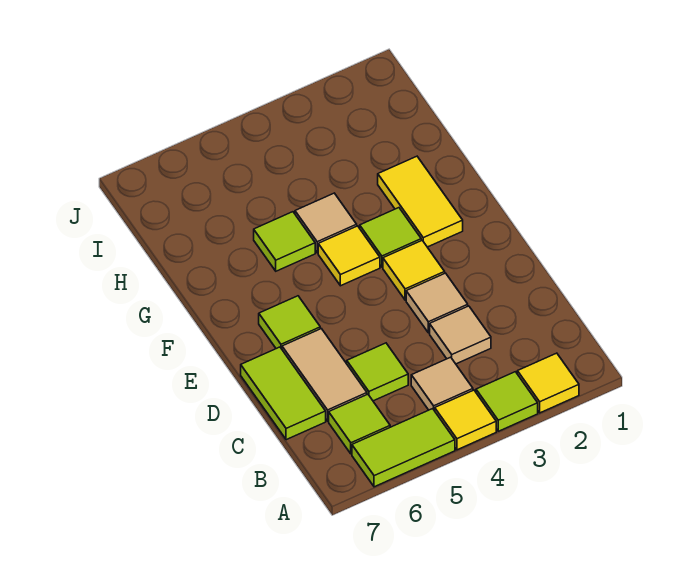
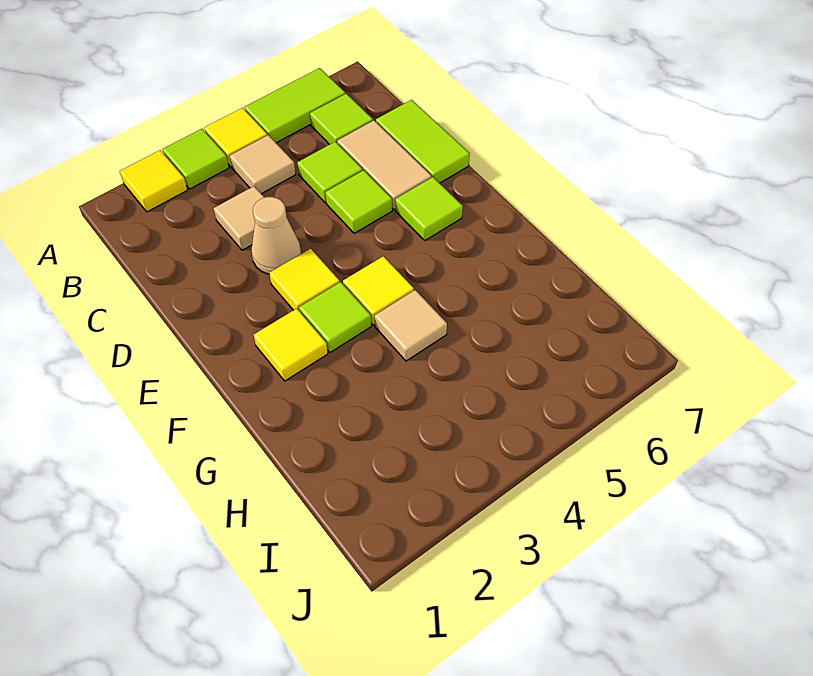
tan tile D3 level 1 -> tan cone D3 level 1
yellow tile F2:G2 level 1 -> yellow tile F2 level 1
lime tile G5 level 1 -> lime tile D5 level 1

